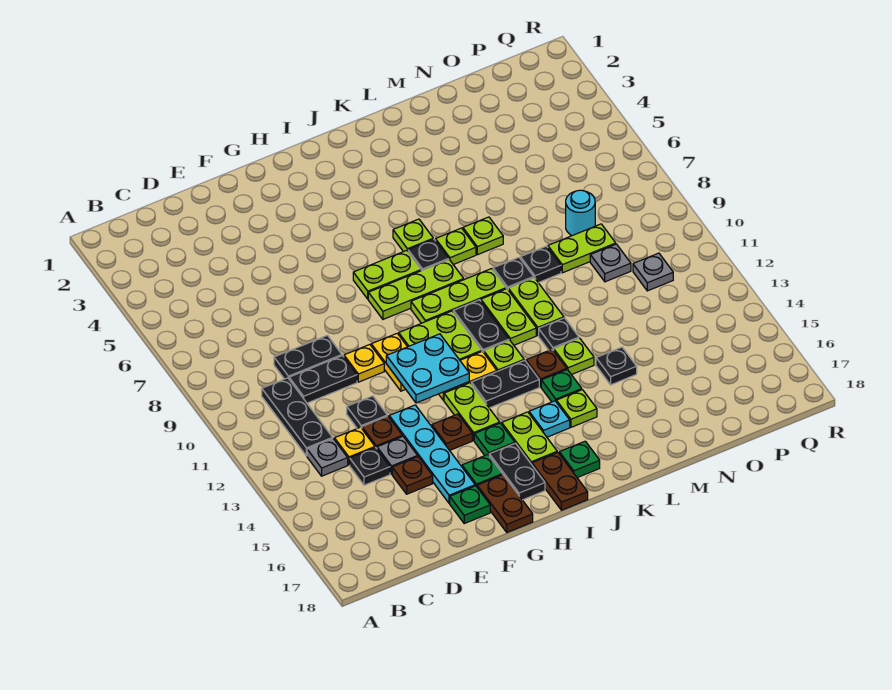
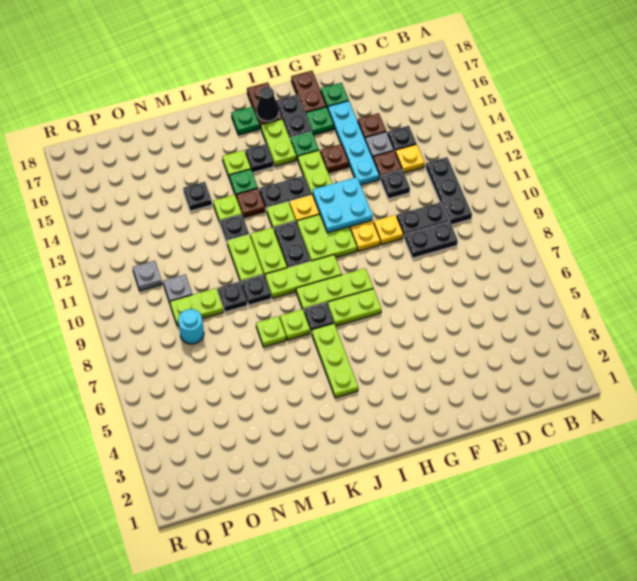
grey plate C13 level 1 -> none
none -> black cone I17 level 2
lime plate J6 level 1 -> lime plate J4:J6 level 1
cyan plate J15 level 1 -> black plate J15 level 1

